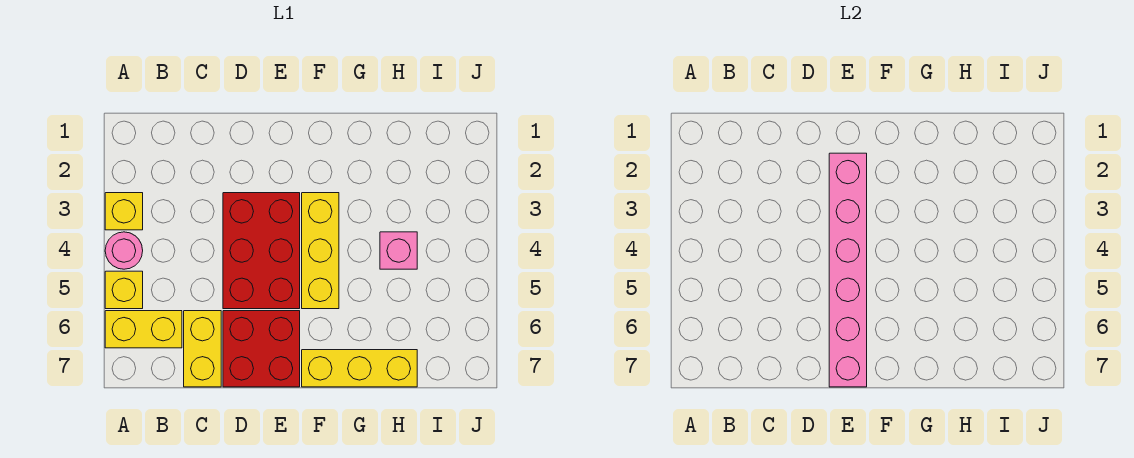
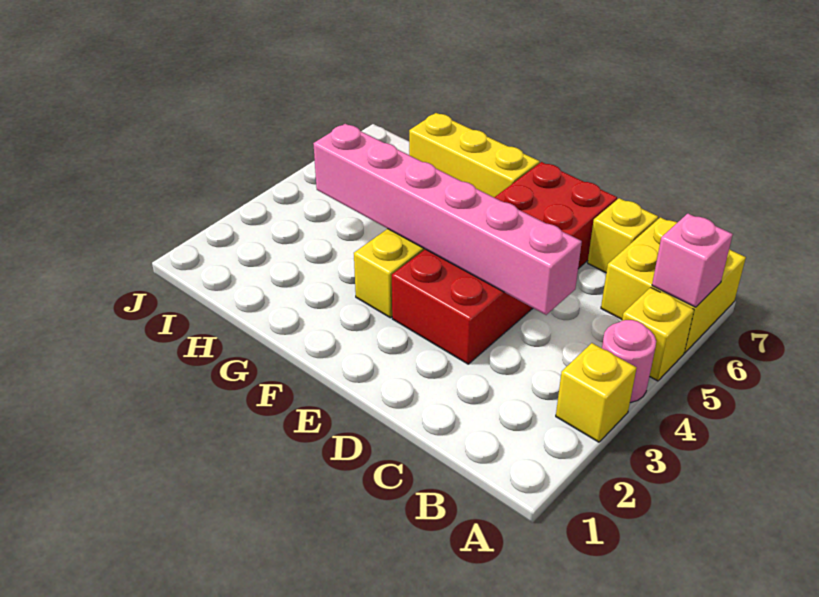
yellow brick A6:B6 level 1 -> yellow brick A6:B7 level 1
yellow brick C6:C7 level 1 -> yellow brick C7 level 1
pink brick E2:E7 level 2 -> pink brick C4:H4 level 2
pink brick H4 level 1 -> pink brick A6 level 2

